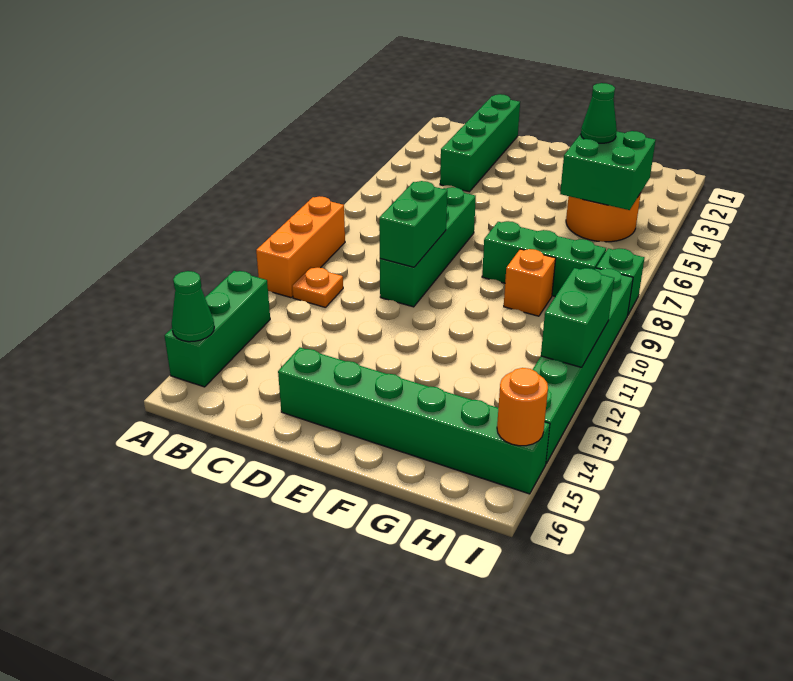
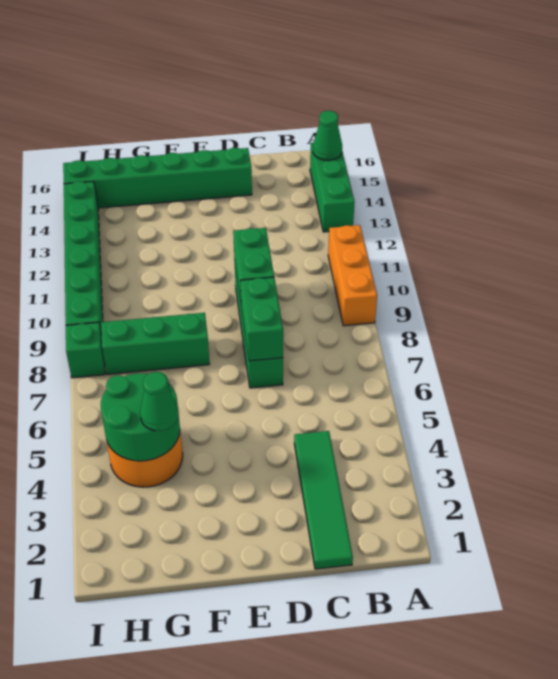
orange plate B11 level 1 -> none
green brick C1:C4 level 1 -> green tile C1:C4 level 1
green brick G4:H5 level 2 -> green round brick G4:H5 level 2
orange brick G9 level 1 -> none
green brick I11:I12 level 2 -> green brick D7:D8 level 2
orange round brick I15 level 2 -> none

